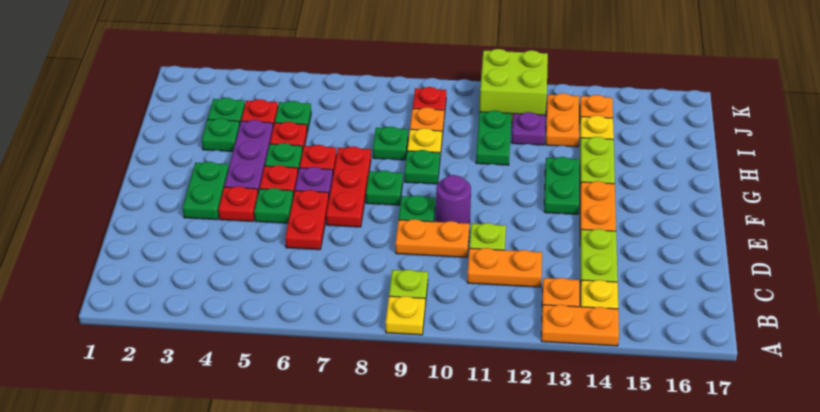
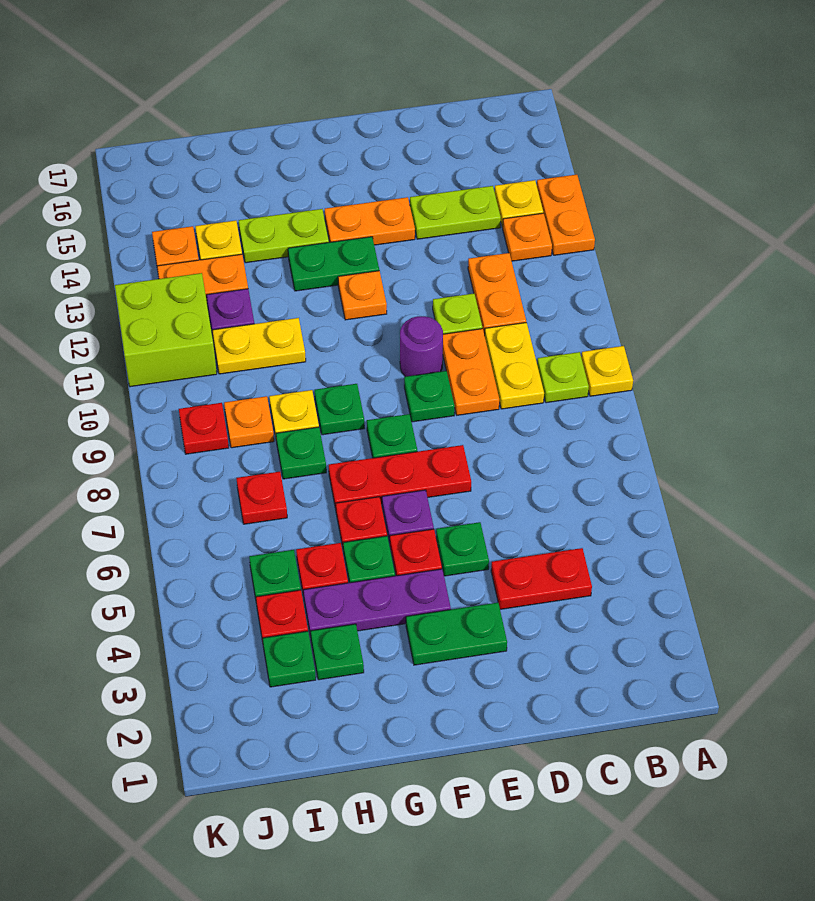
none -> yellow plate C9:C10 level 1
red plate D6:E6 level 1 -> red plate C4:D4 level 1
red plate E4 level 1 -> red plate I7 level 1
none -> orange plate F12 level 1
green plate H11:I11 level 1 -> yellow plate H11:I11 level 1

